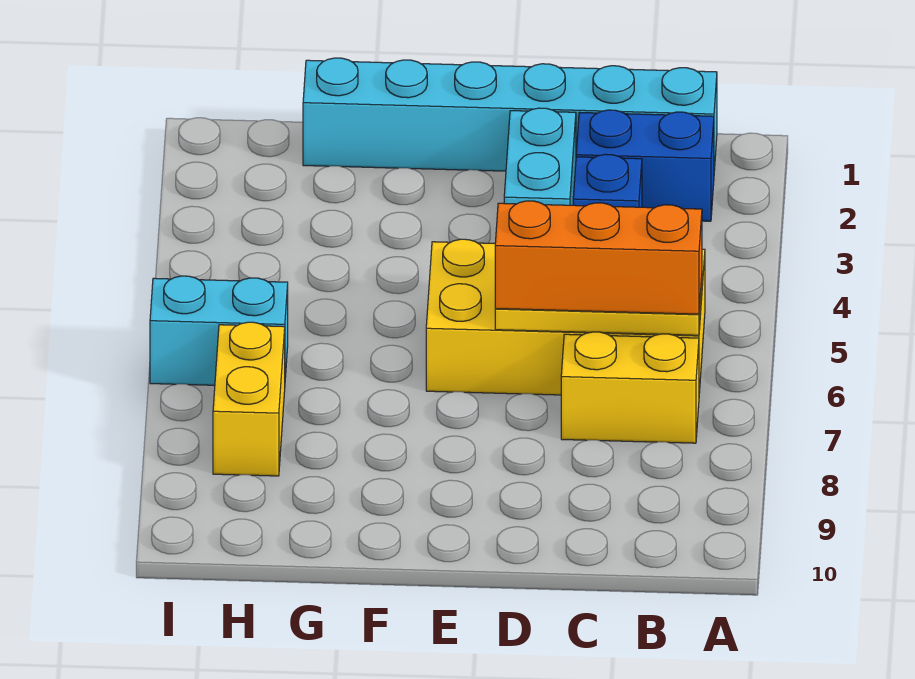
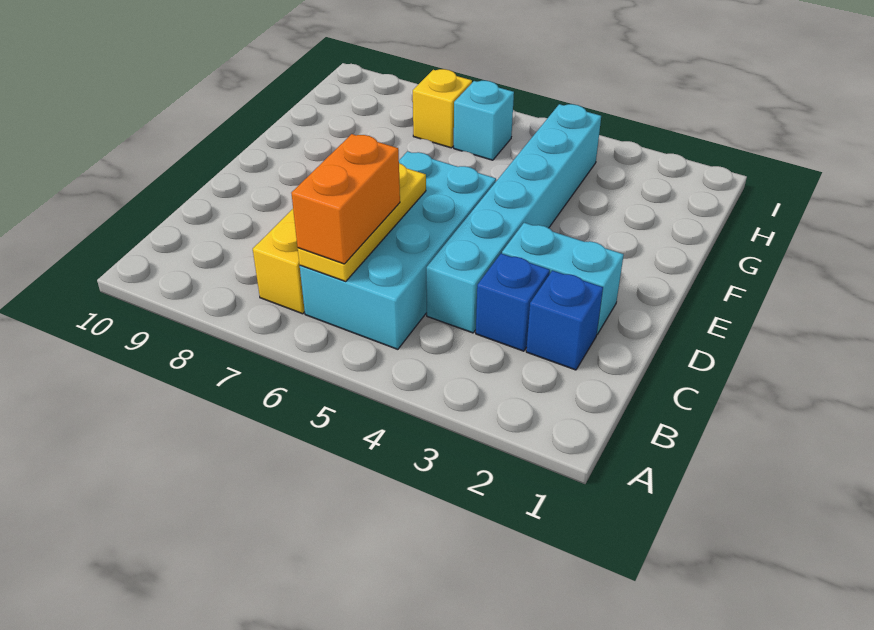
cyan brick B1:G1 level 1 -> cyan brick C4:H4 level 1
blue brick B2:C2 level 1 -> blue brick C2 level 1
yellow brick B5:E6 level 1 -> cyan brick B5:E6 level 1
orange brick B6:D6 level 3 -> orange brick B6:C6 level 3
cyan brick H6:I6 level 1 -> cyan brick H6 level 1
yellow brick H7:H8 level 1 -> yellow brick H7 level 1

